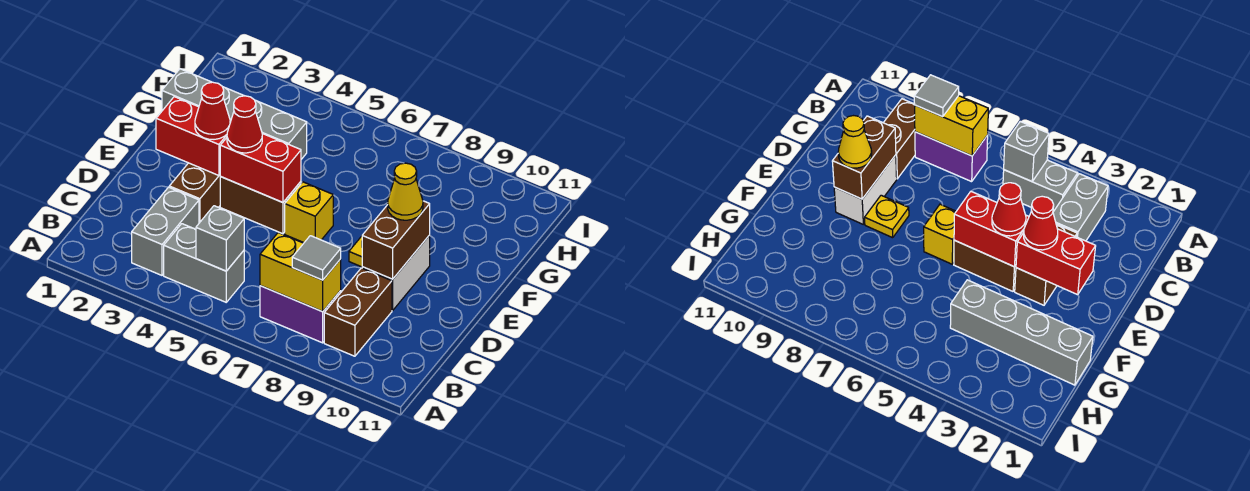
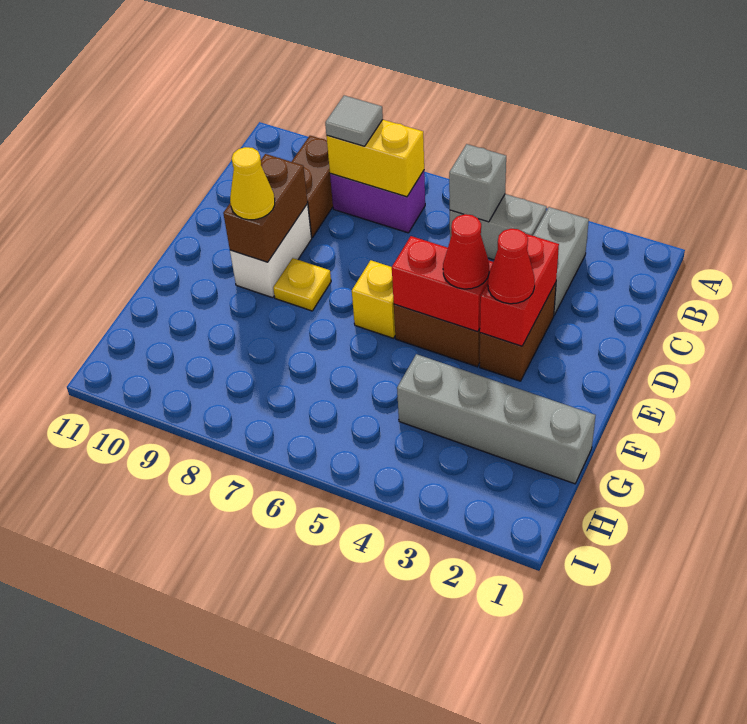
red brick E2:E3 level 2 -> red brick D3:E3 level 2

